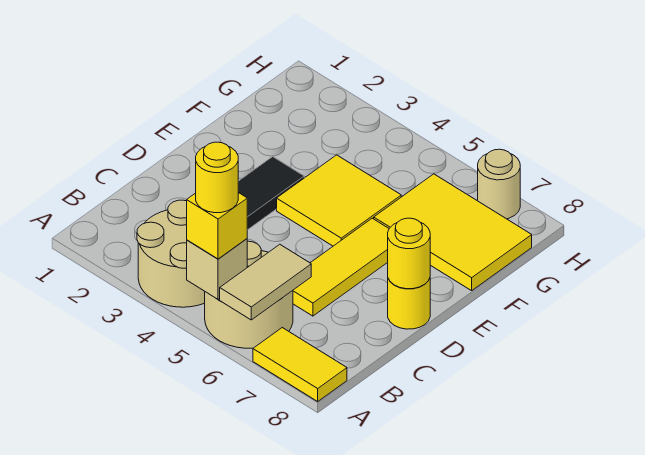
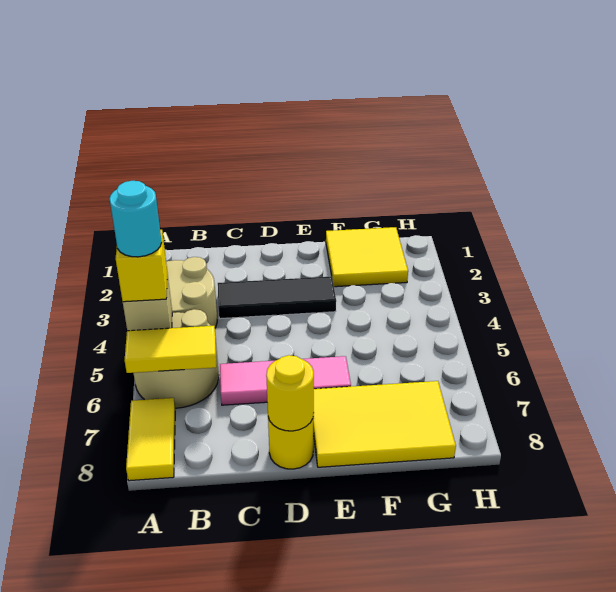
yellow round brick A5 level 4 -> cyan round brick A5 level 4
tan tile A6:B6 level 2 -> yellow tile A6:B6 level 2
yellow tile C6:E6 level 1 -> pink tile C6:E6 level 1
yellow tile E4:F5 level 1 -> yellow tile F1:G2 level 1
yellow tile F6:G8 level 1 -> yellow tile E7:G8 level 1
tan round brick H7 level 1 -> none

